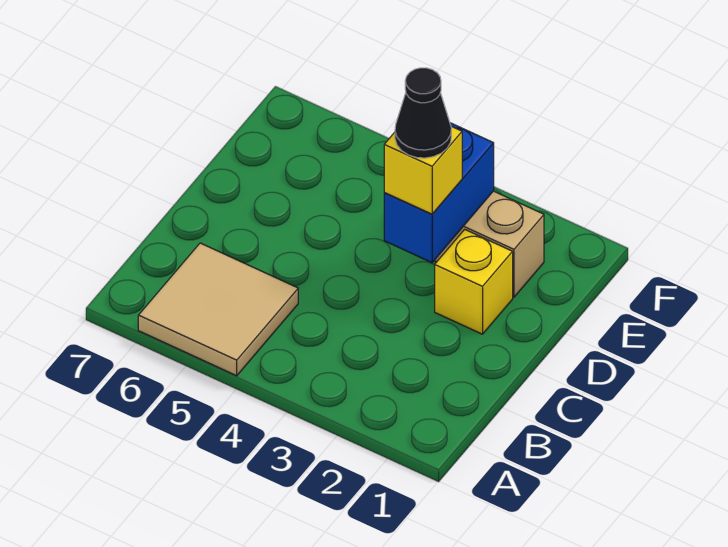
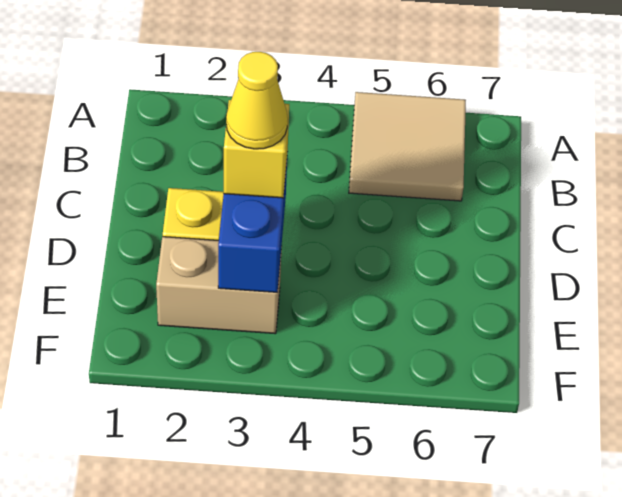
black cone D3 level 4 -> yellow cone D3 level 4

